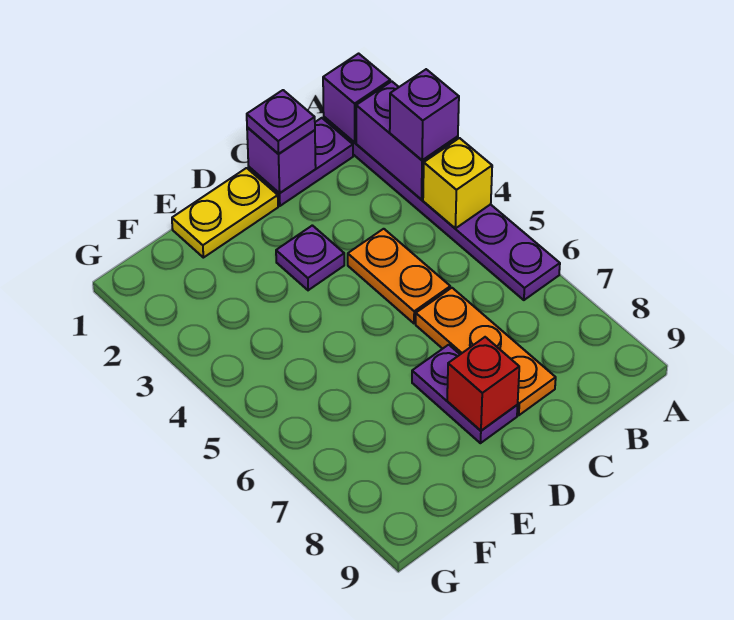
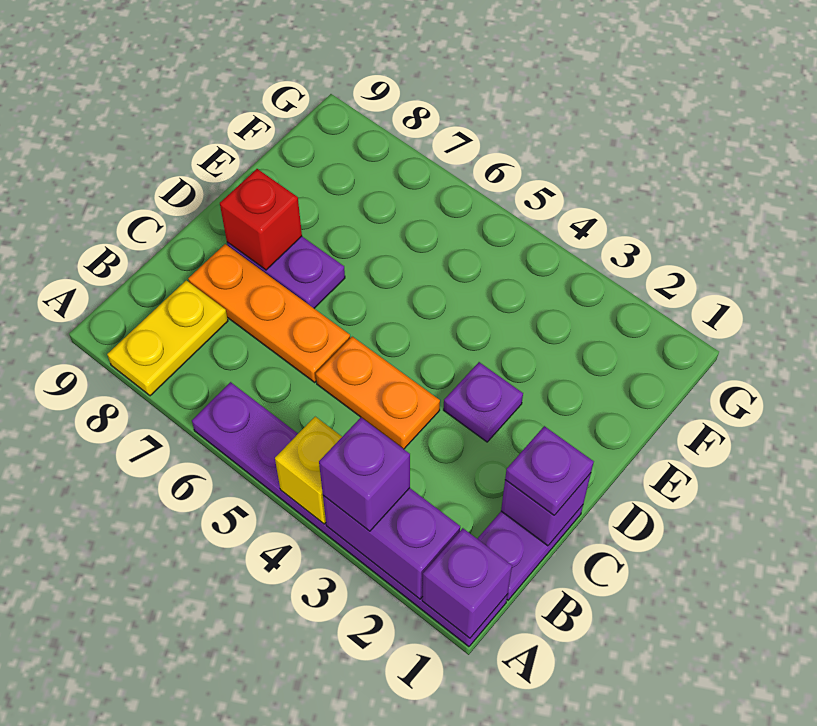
yellow plate D1:E1 level 1 -> yellow plate A8:B8 level 1

